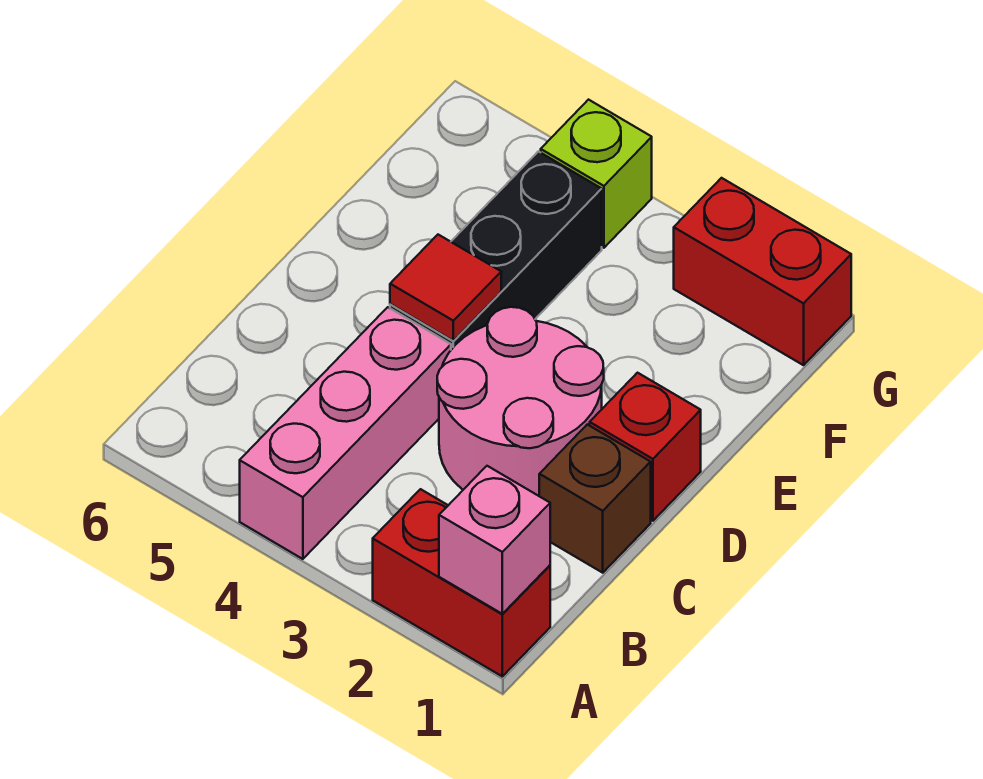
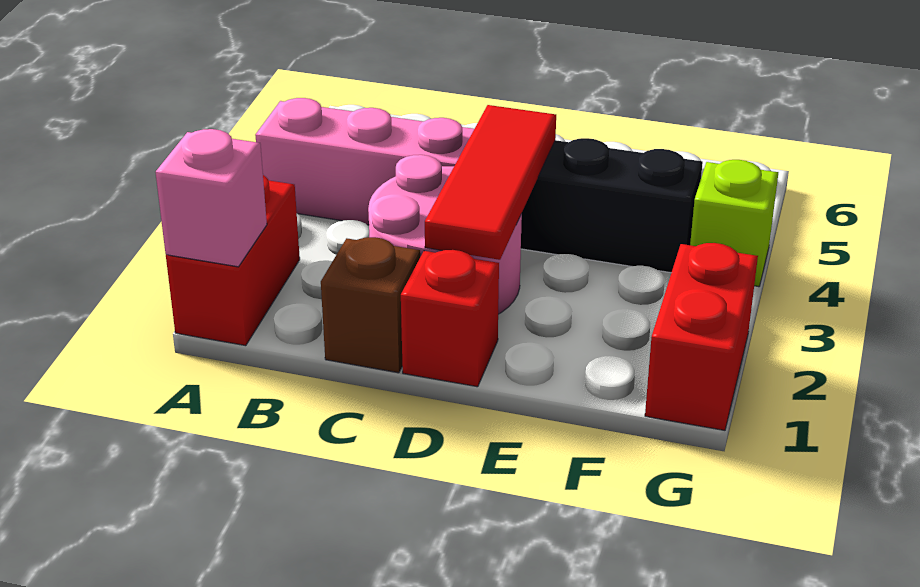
red tile D4 level 2 -> red tile D2:D4 level 2

